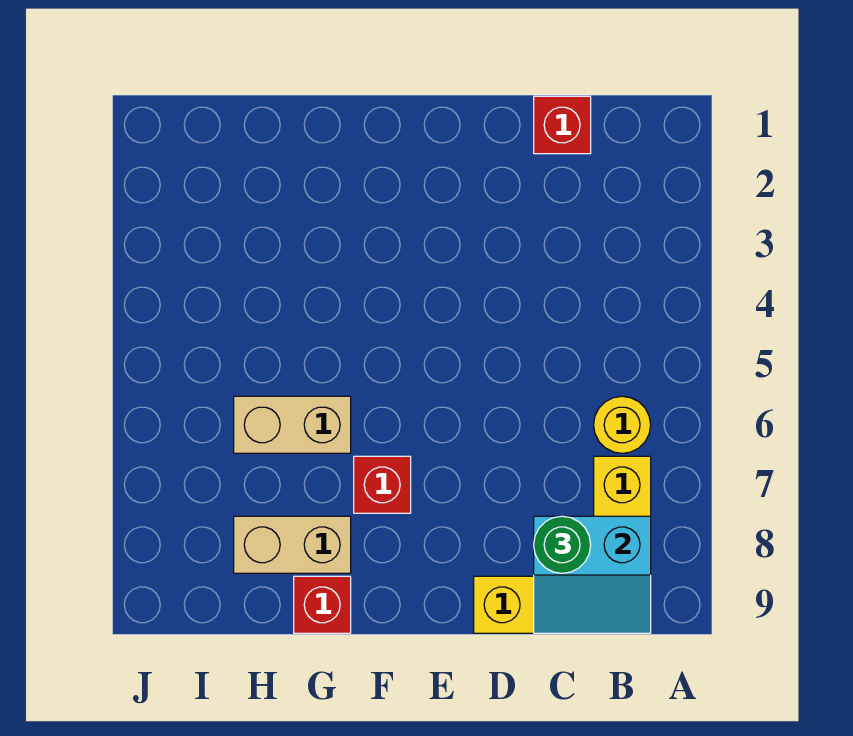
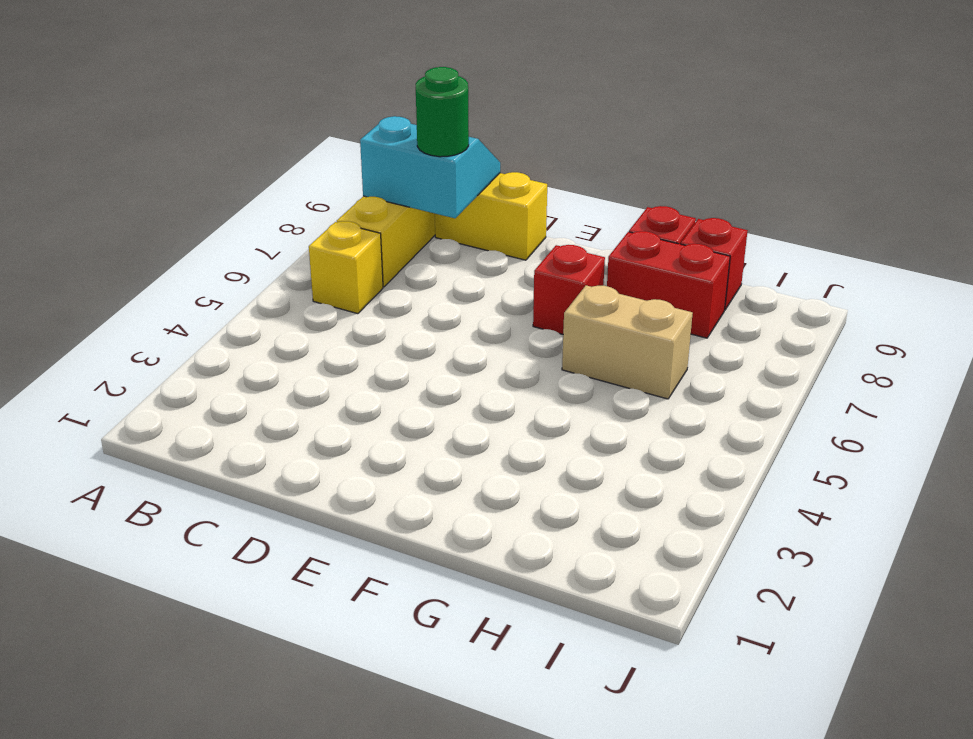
yellow round brick B6 level 1 -> yellow brick B6 level 1
red brick C1 level 1 -> red brick H9 level 1
tan brick G8:H8 level 1 -> red brick G8:H8 level 1

